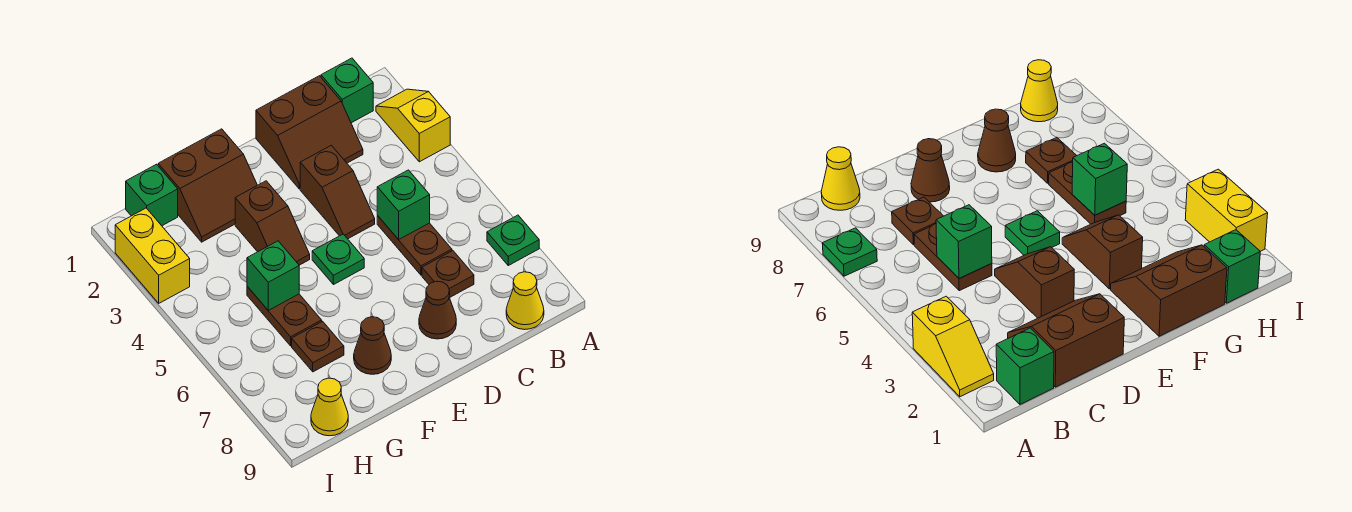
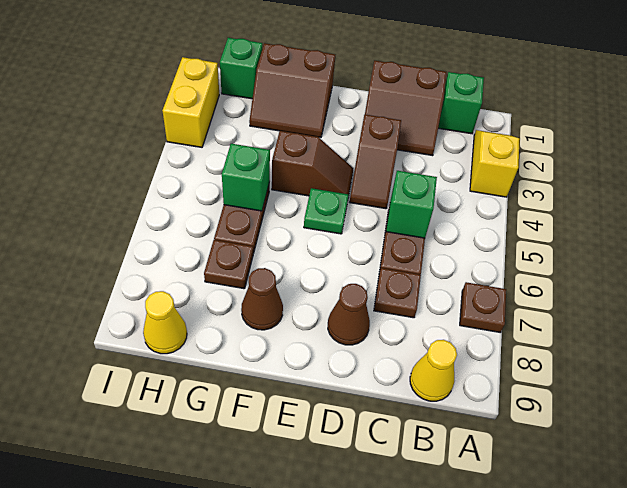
green plate A7 level 1 -> brown plate A7 level 1
brown slope F3:F4 level 1 top 3 -> brown slope E4:F4 level 1 top F

